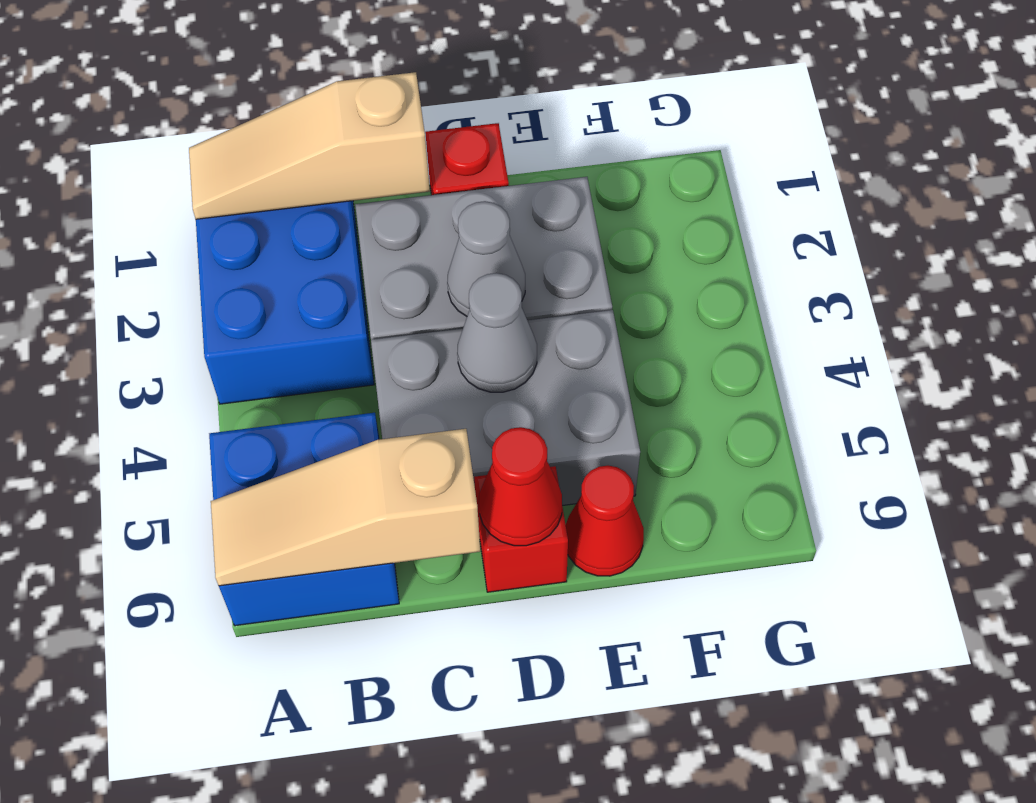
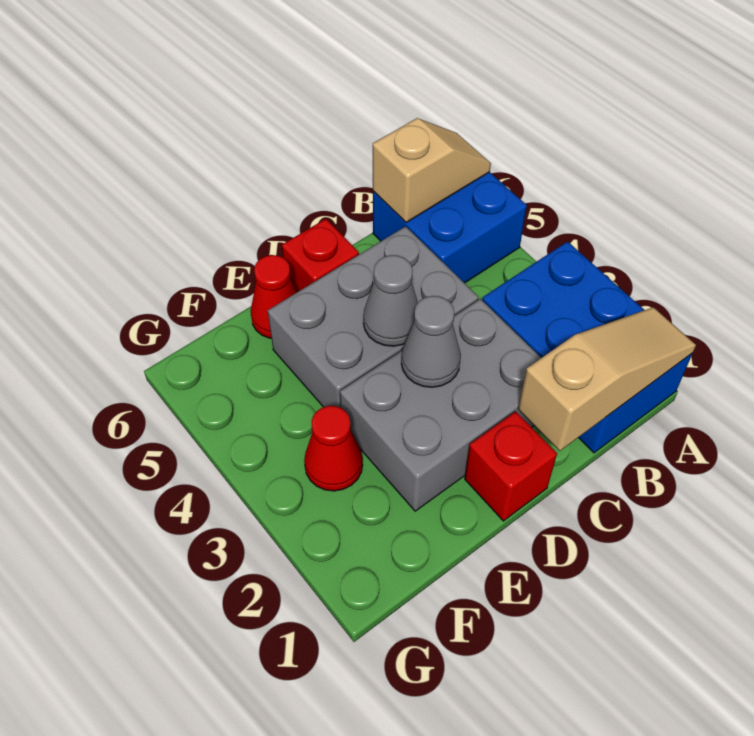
tan slope A6:C6 level 2 top C -> tan slope A6:B6 level 2 top B
red cone D6 level 2 -> red cone F3 level 1

